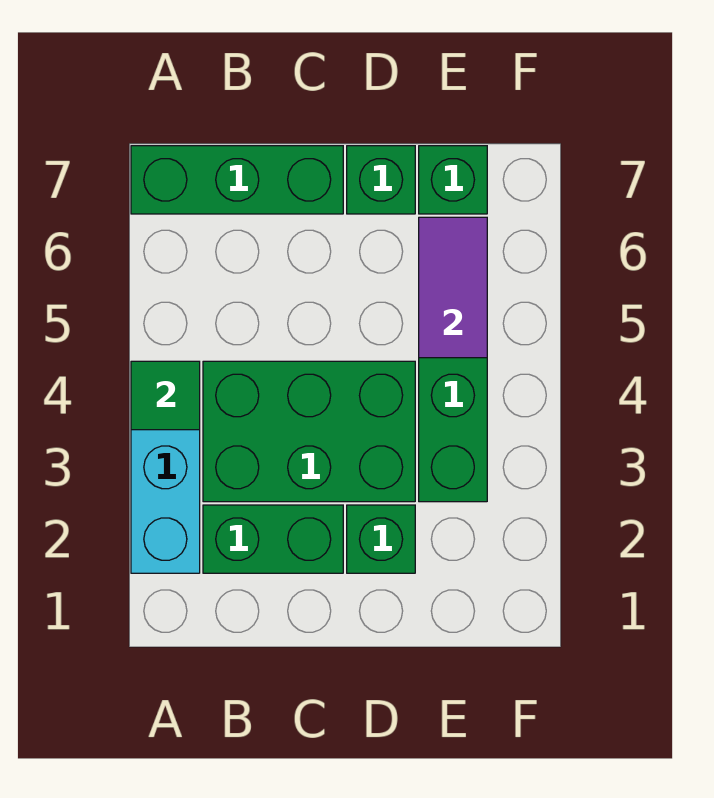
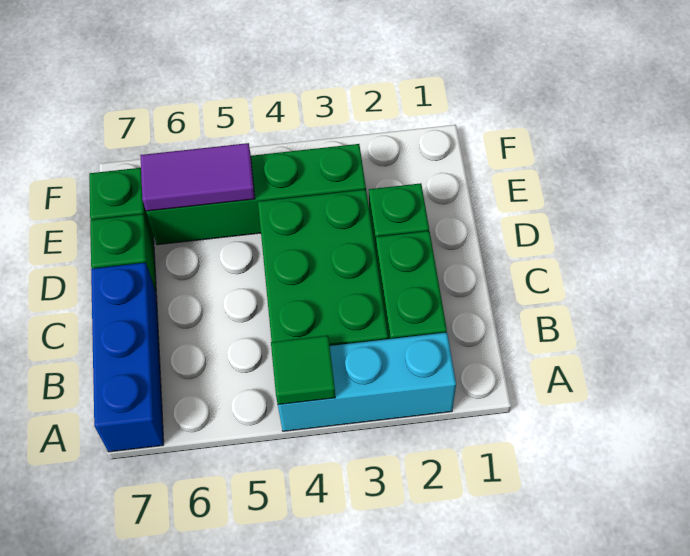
green brick A7:C7 level 1 -> blue brick A7:C7 level 1

